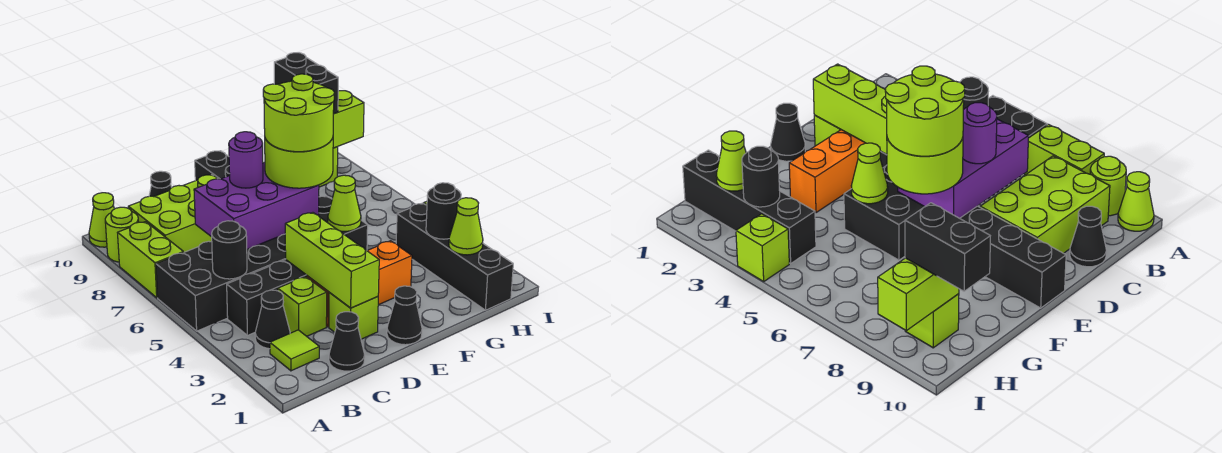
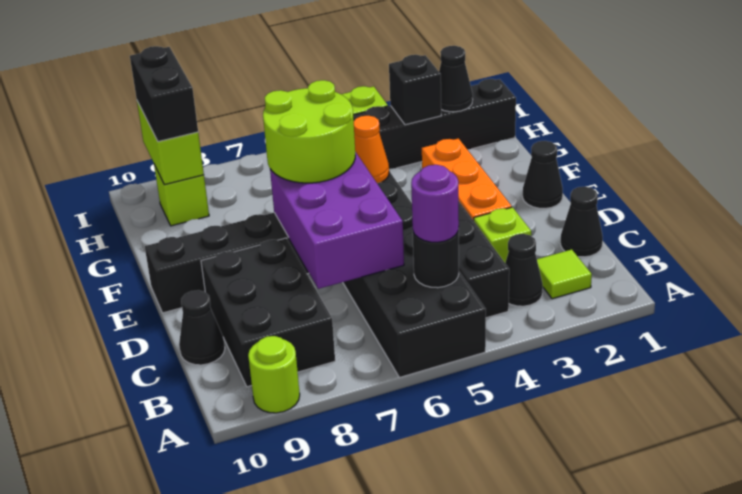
lime brick A7:A8 level 1 -> none
lime cone A10 level 1 -> none
lime brick B8:D9 level 1 -> black brick B8:D9 level 1
lime brick D2 level 1 -> none
lime brick D2:D4 level 2 -> none
purple round brick D7 level 3 -> purple round brick B5 level 3
lime round brick E6:F7 level 4 -> none
lime cone F5 level 2 -> orange cone F5 level 2
lime cone H2 level 2 -> black cone H2 level 2
black round brick H3 level 2 -> black brick H3 level 2
black brick H9:H10 level 3 -> black brick H9:I9 level 3

